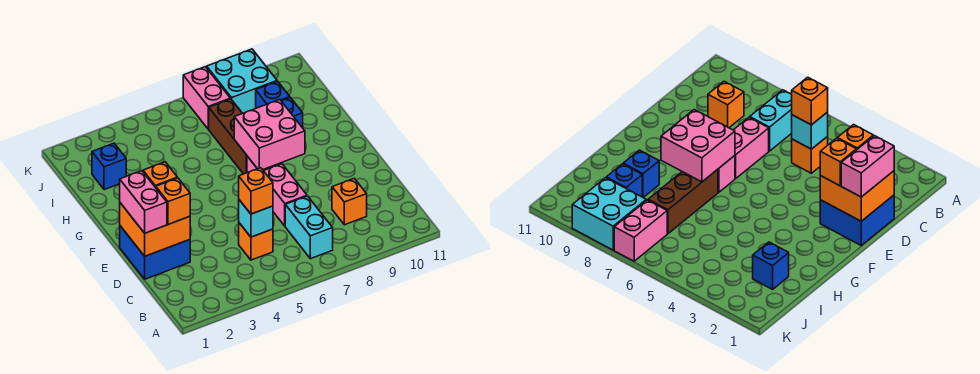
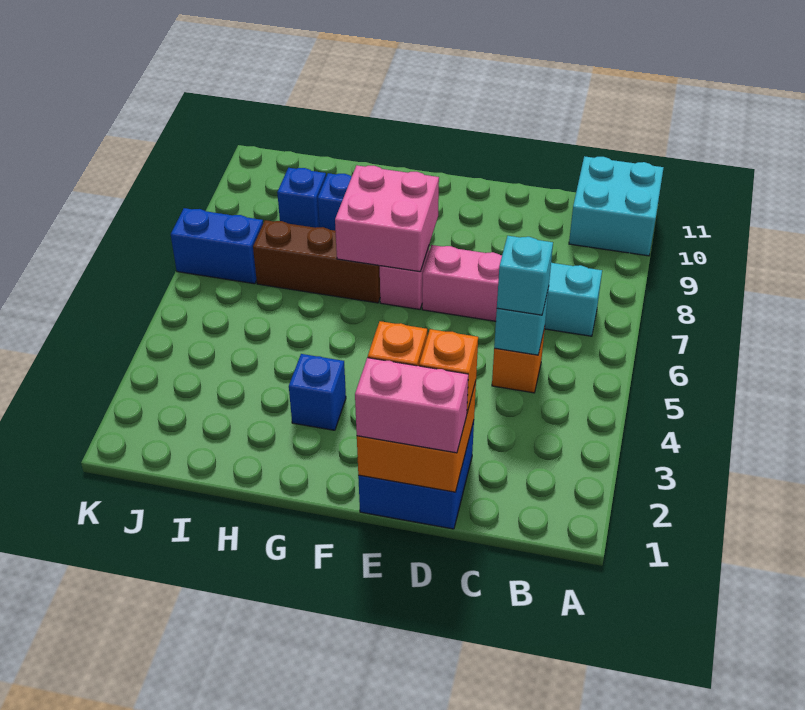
orange brick C5 level 3 -> cyan brick C5 level 3
orange brick C9 level 1 -> none
blue brick I2 level 1 -> blue brick G3 level 1
pink brick J7:K7 level 1 -> blue brick J7:K7 level 1
cyan brick J8:K9 level 1 -> cyan brick A10:B11 level 1

